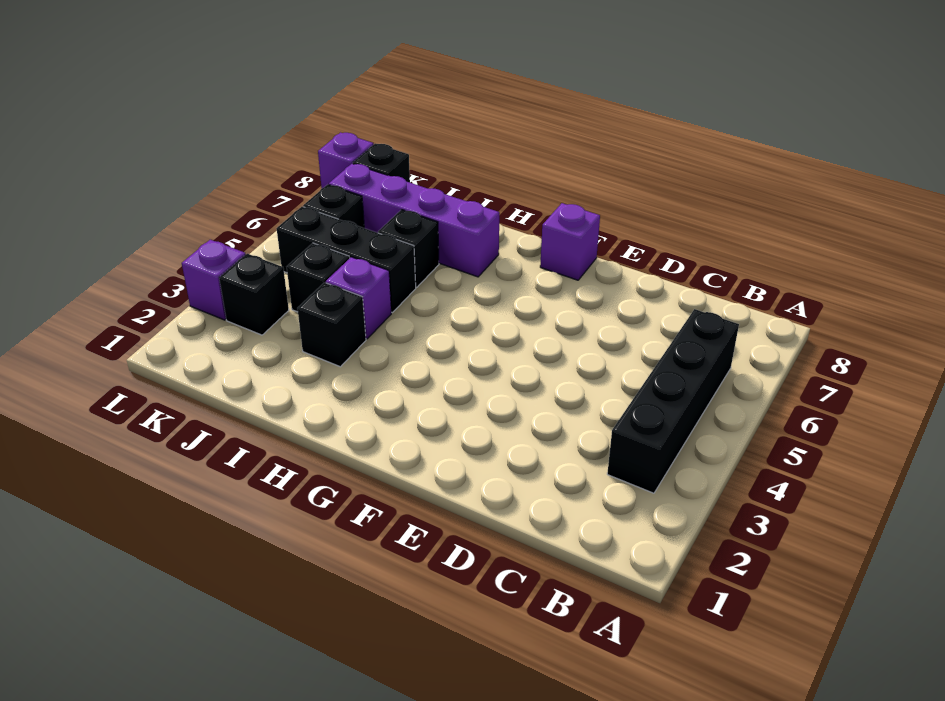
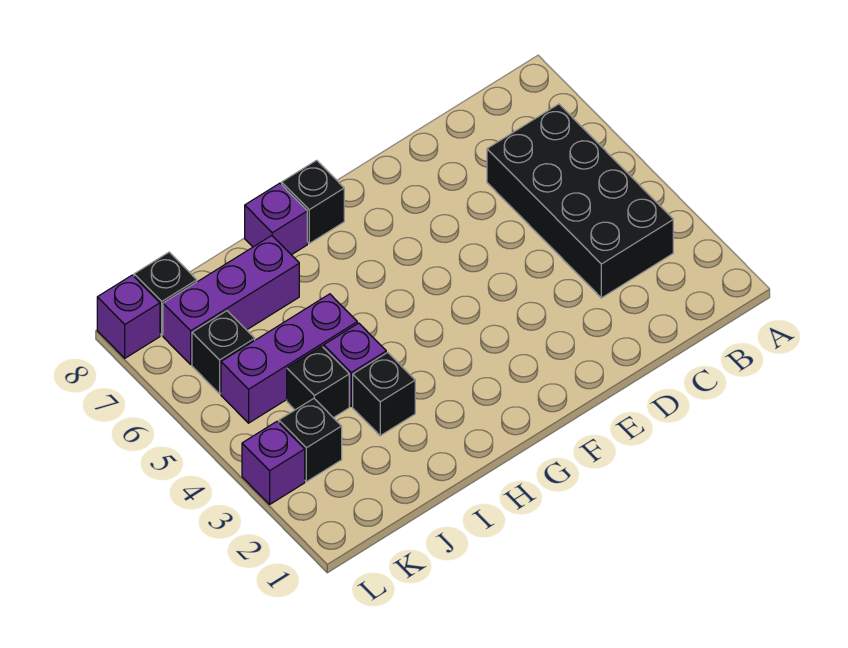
black brick B3:B6 level 1 -> black brick B3:C6 level 1
purple brick F8 level 1 -> purple brick H8 level 1
purple brick H7:K7 level 1 -> purple brick I7:K7 level 1
black brick I5:K5 level 1 -> purple brick I5:K5 level 1
black brick I6 level 1 -> black brick G8 level 1

